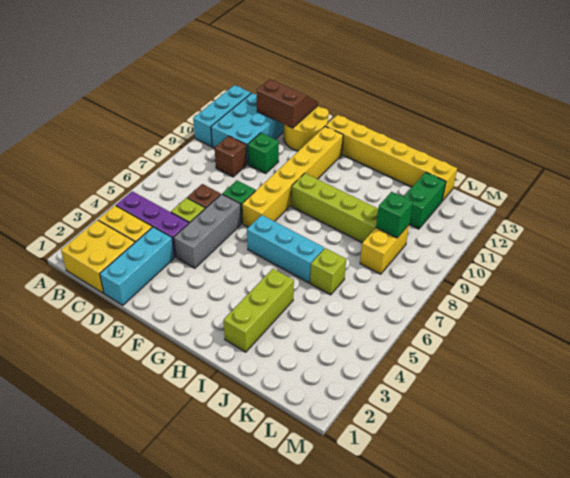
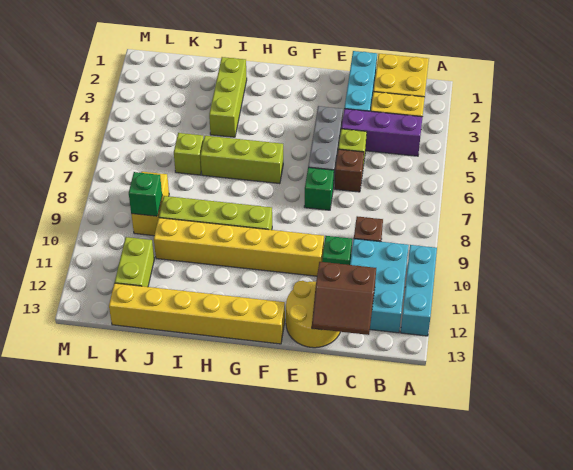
yellow brick F7:F12 level 1 -> yellow brick E10:J10 level 1
cyan brick G6:I6 level 1 -> lime brick G6:I6 level 1
green brick K11:K12 level 1 -> lime brick K11:K12 level 1

